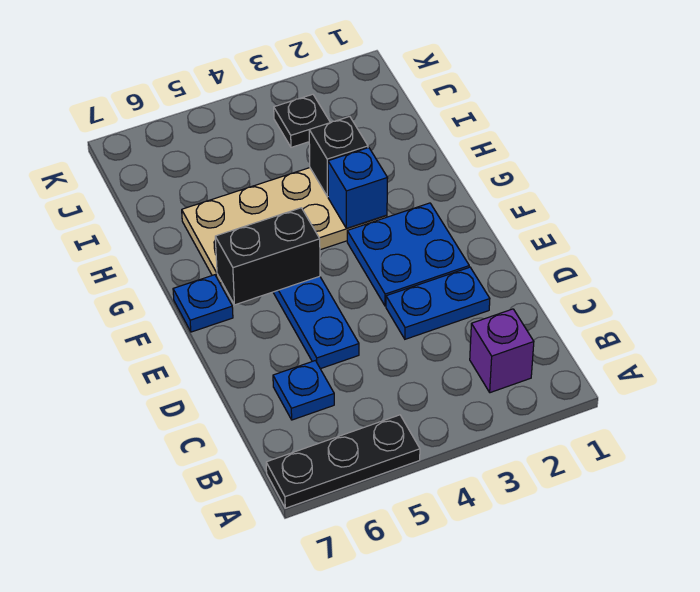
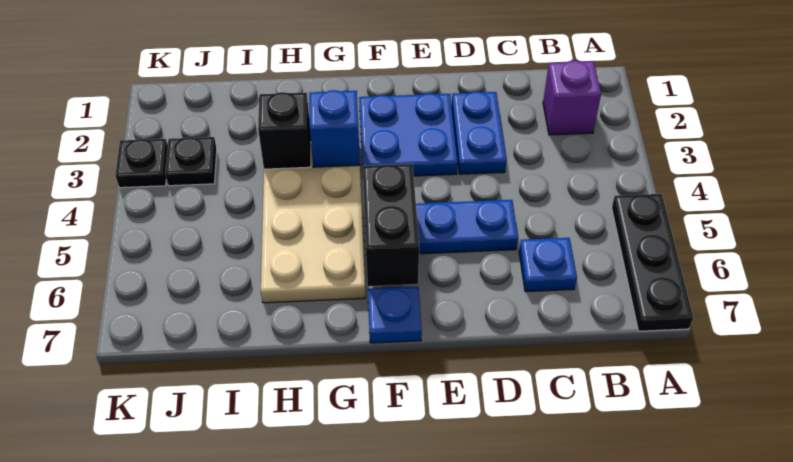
none -> black plate K3 level 1

